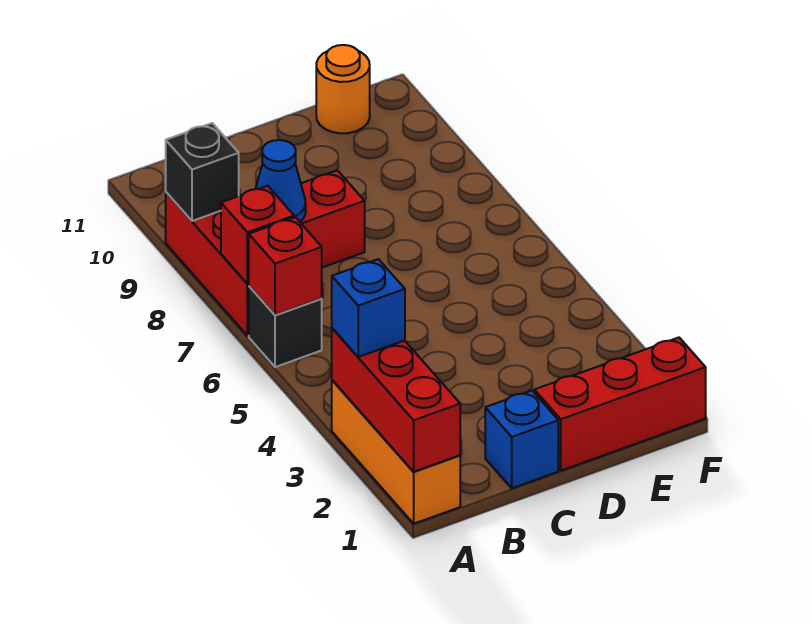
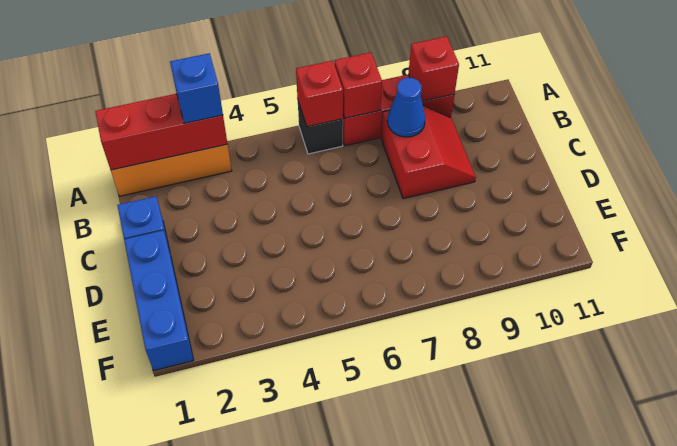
black brick A9 level 2 -> red brick A9 level 2
red brick D1:F1 level 1 -> blue brick D1:F1 level 1
orange round brick E11 level 1 -> none

